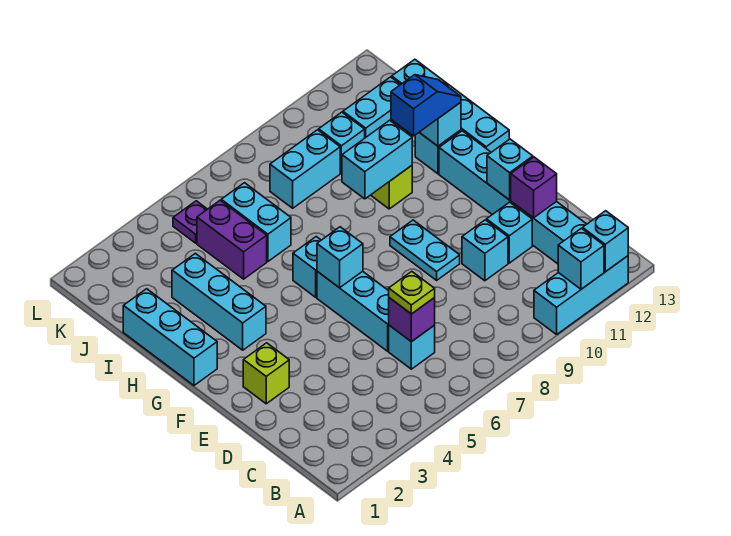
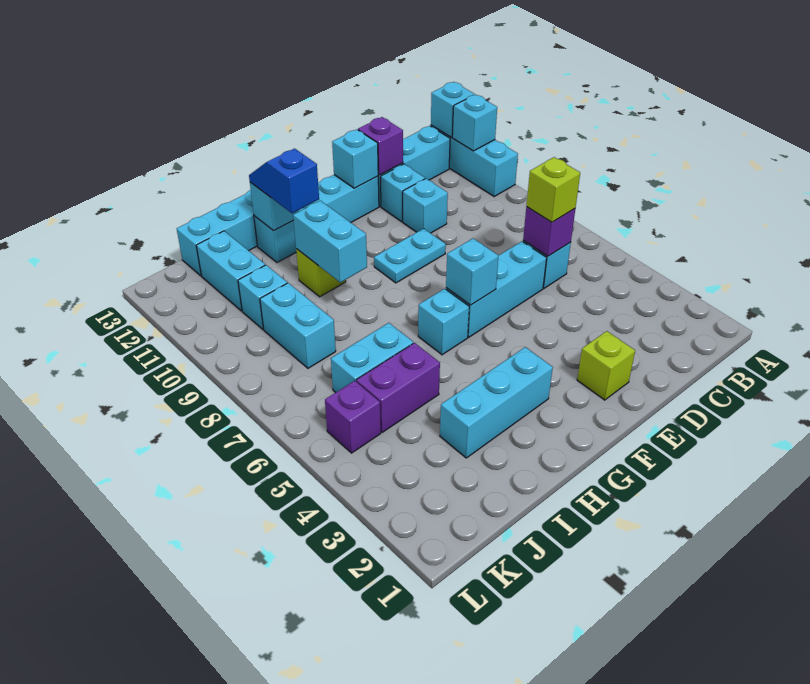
lime plate C6 level 3 -> lime brick C6 level 3
cyan brick G1:I1 level 1 -> none
purple plate K5 level 1 -> purple brick K5 level 1

